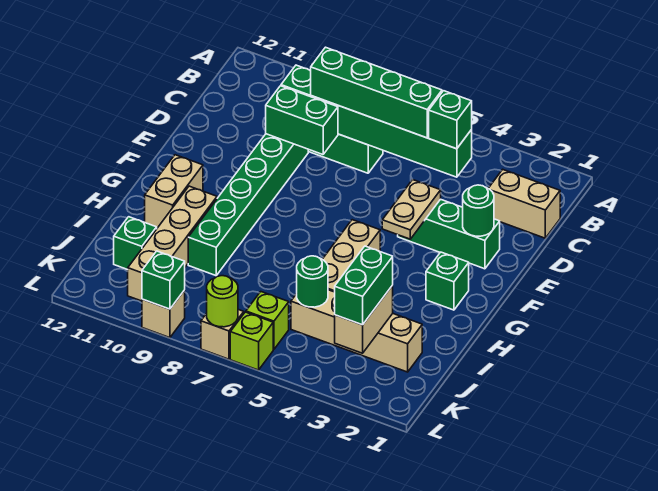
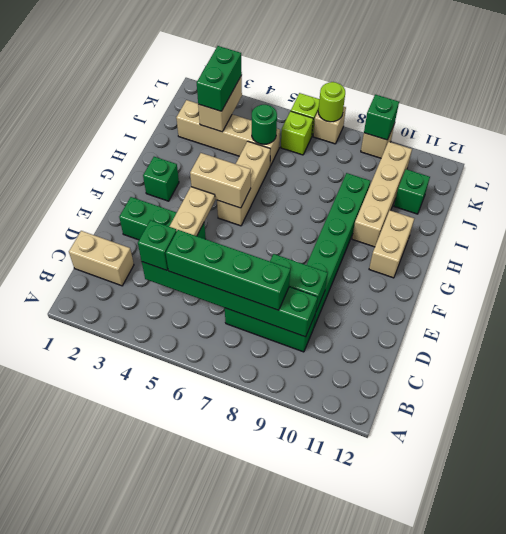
green round brick E2 level 2 -> none
none -> tan brick G4:G5 level 2

